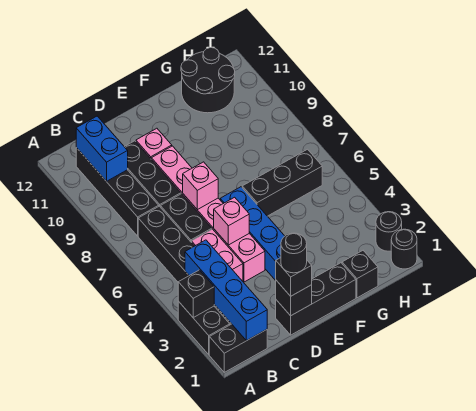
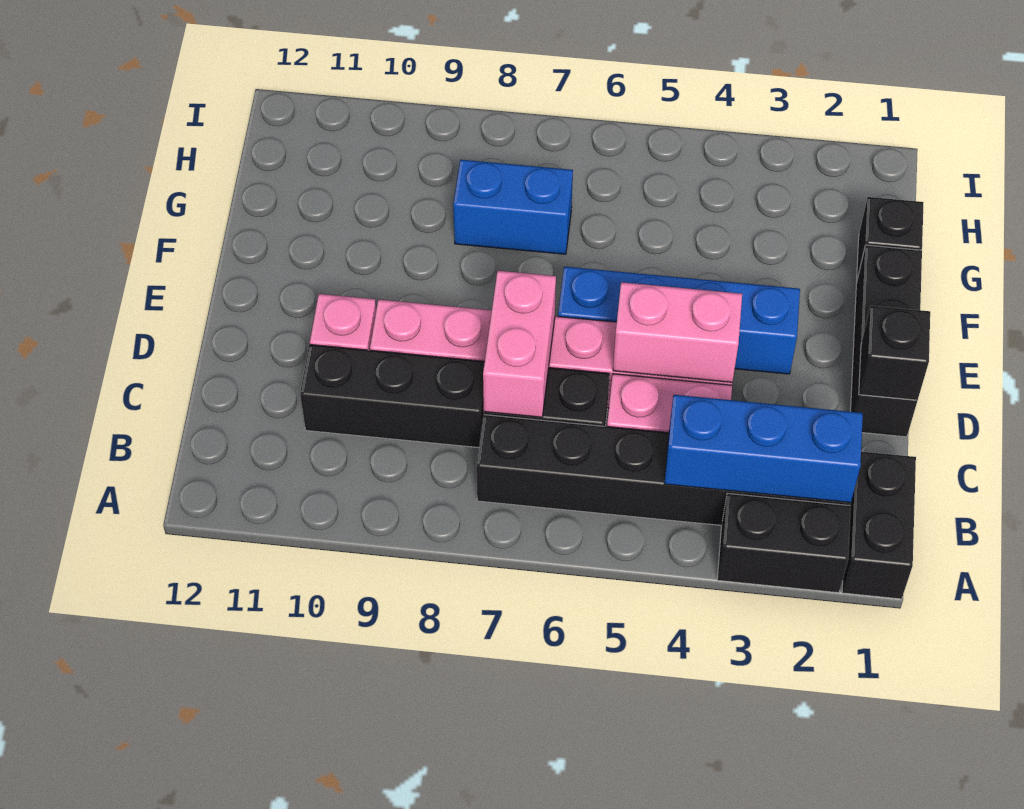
black brick A3 level 2 -> none
blue brick B1:B4 level 2 -> blue brick B2:B4 level 2
black brick B8:B11 level 1 -> none
blue brick B10:B11 level 2 -> blue brick G7:G8 level 1
black brick D1 level 3 -> none
black round brick D1 level 4 -> none
pink brick D5 level 2 -> pink brick D4:D5 level 2
pink brick D7 level 2 -> pink brick C7:D7 level 2
black brick F6:H6 level 1 -> none
black round brick G11:H12 level 1 -> none
black round brick I1 level 1 -> none
black round brick I2 level 1 -> none

